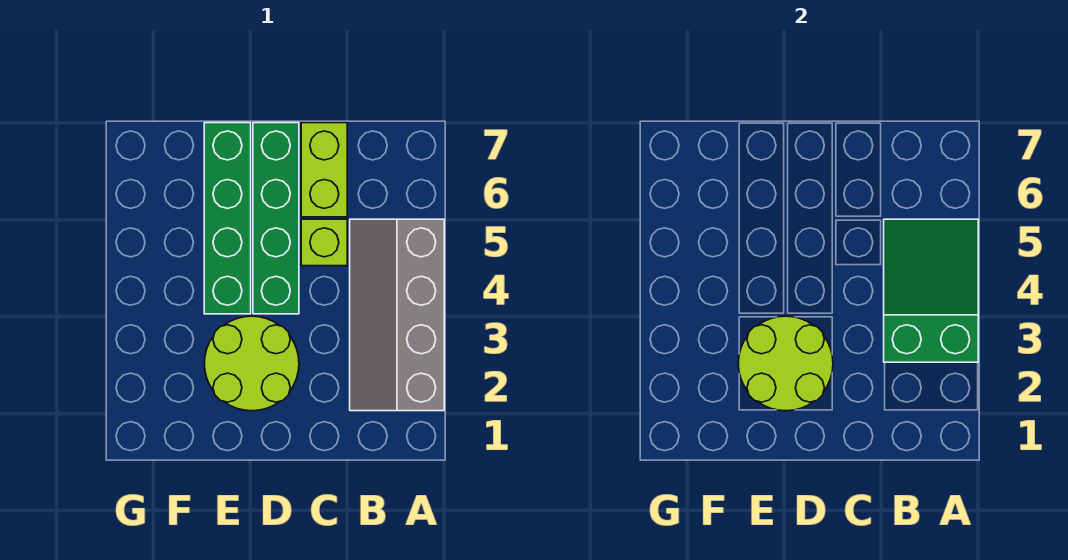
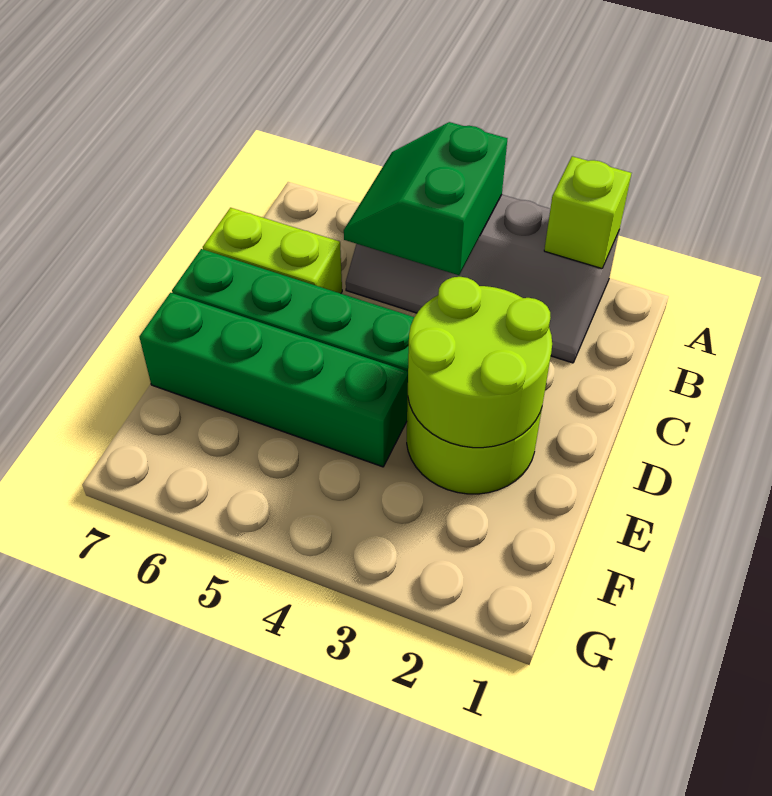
green slope A3:B5 level 2 top 3 -> green slope A4:B5 level 2 top 4
lime brick C5 level 1 -> lime brick A2 level 2

